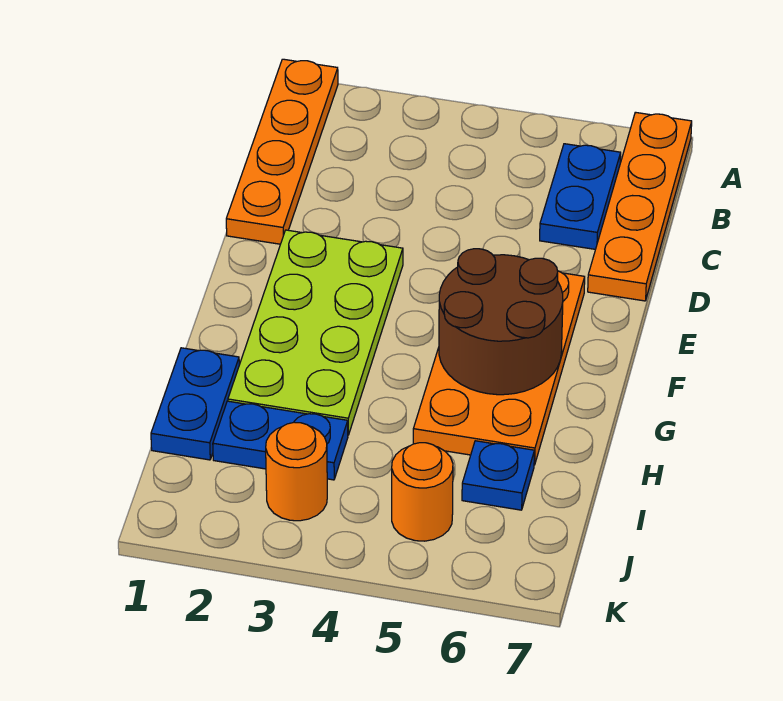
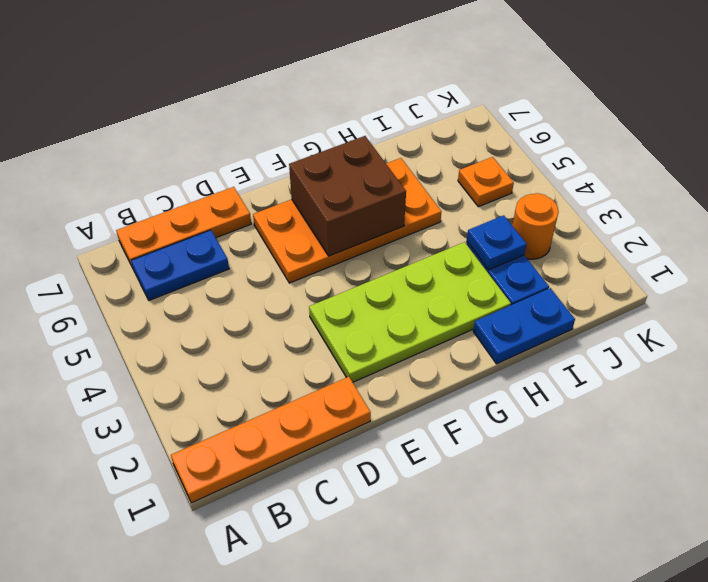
orange plate A7:D7 level 1 -> orange plate B7:D7 level 1
brown round brick F5:G6 level 2 -> brown brick F5:G6 level 2
blue plate I6 level 1 -> blue plate I3 level 2
orange round brick J5 level 1 -> orange plate J5 level 1

